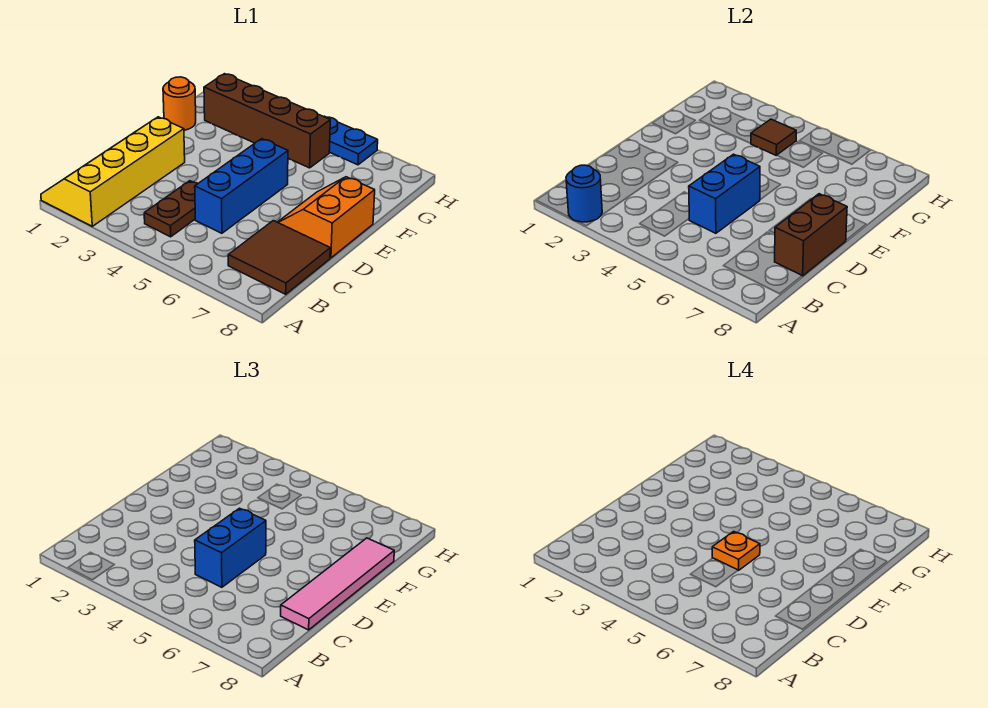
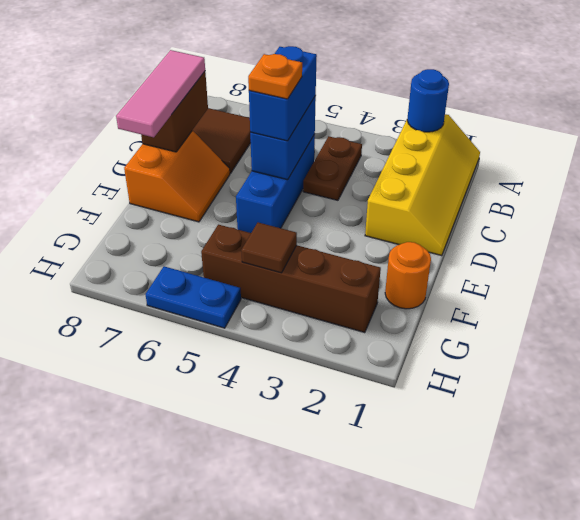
pink tile C8:F8 level 3 -> pink tile C8:E8 level 3

